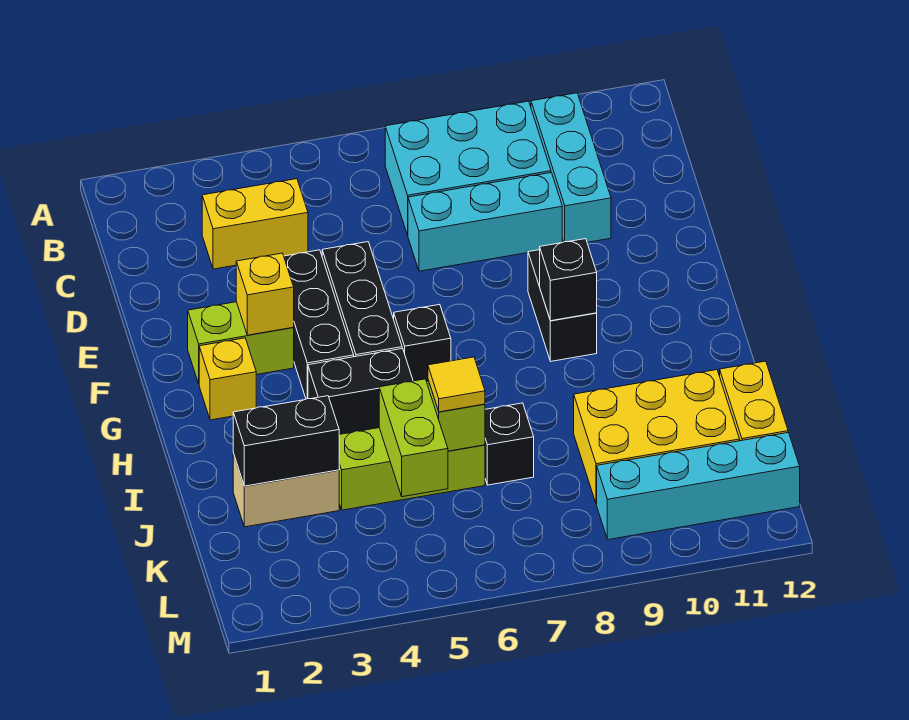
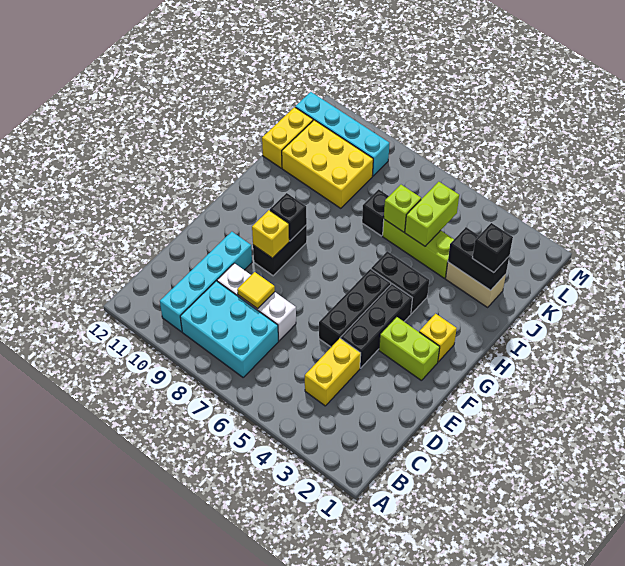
cyan brick B10:D10 level 1 -> cyan brick B10:E10 level 1
yellow brick C3:C4 level 1 -> yellow brick C4:D4 level 1
cyan brick D7:D9 level 1 -> white brick D7:D9 level 1
yellow brick F3 level 2 -> yellow brick F9 level 2
black brick G6 level 1 -> black brick J2 level 3
yellow tile J6 level 3 -> yellow tile D8 level 2

